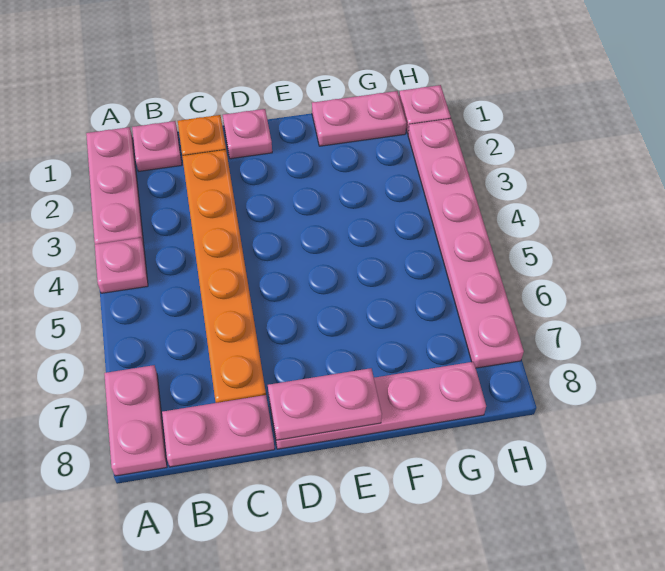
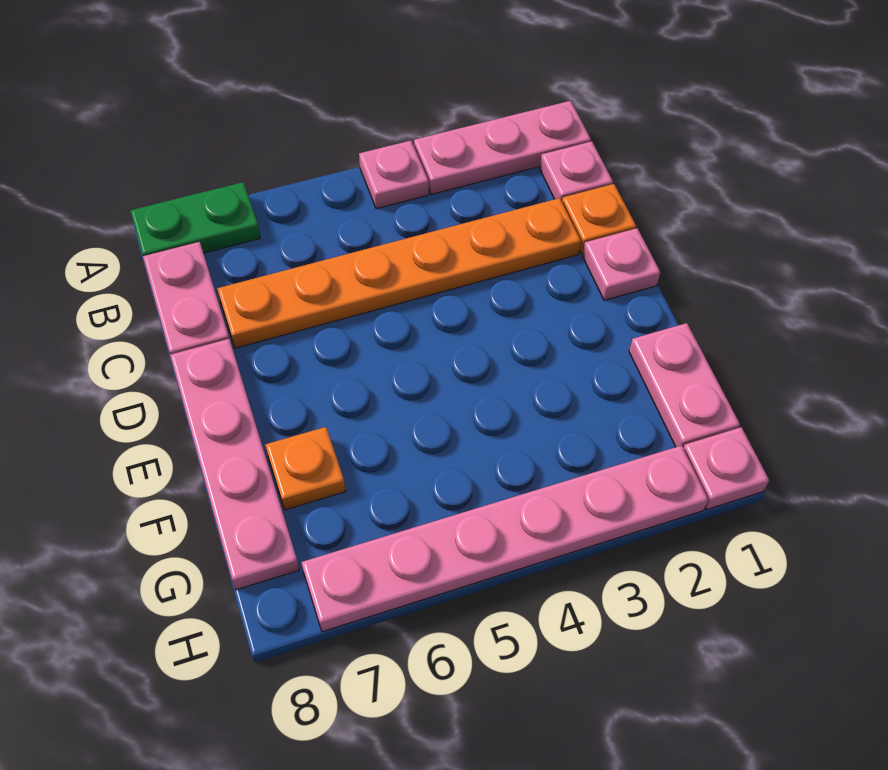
pink plate A7:A8 level 1 -> green plate A7:A8 level 1
pink plate D8:E8 level 2 -> none
none -> orange plate F7 level 1

